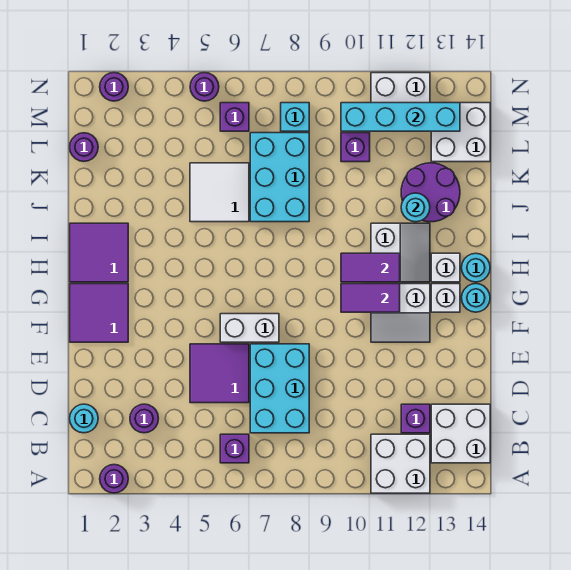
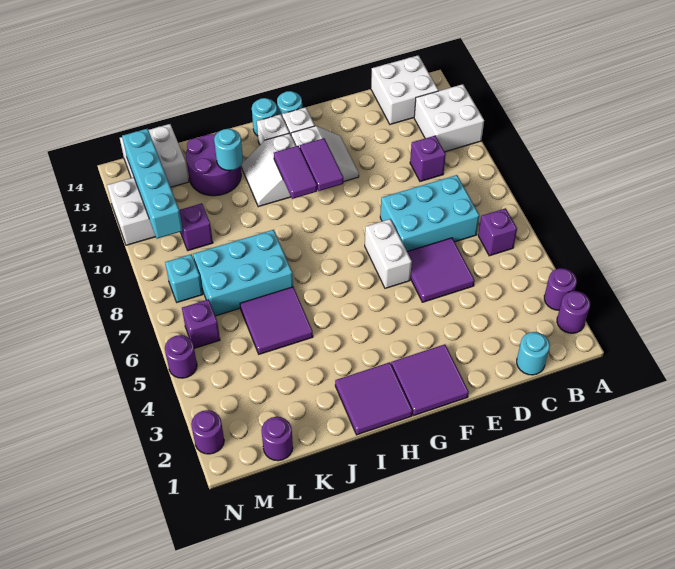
purple round brick C3 level 1 -> purple round brick A3 level 1
purple brick C12 level 1 -> purple brick C10 level 1
white slope H11:I12 level 1 top 11 -> white slope H11:I12 level 1 top H
white tile J5:K6 level 1 -> purple tile J5:K6 level 1

